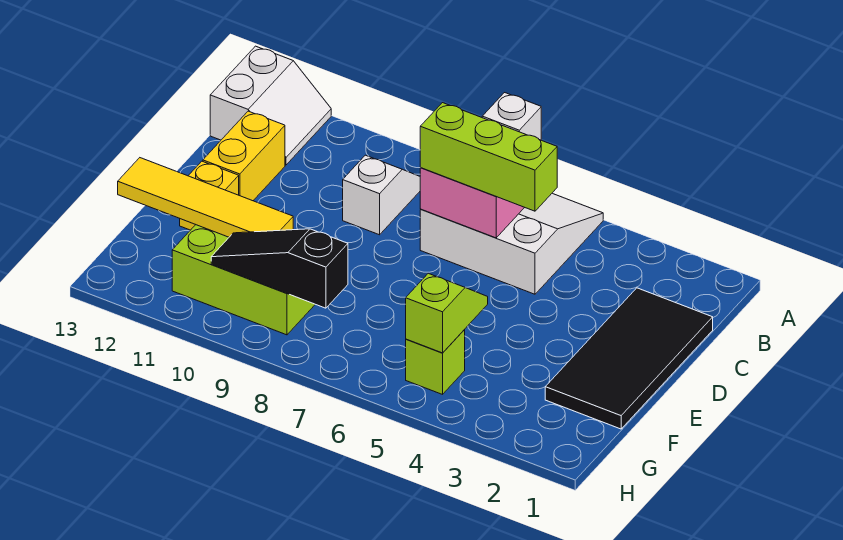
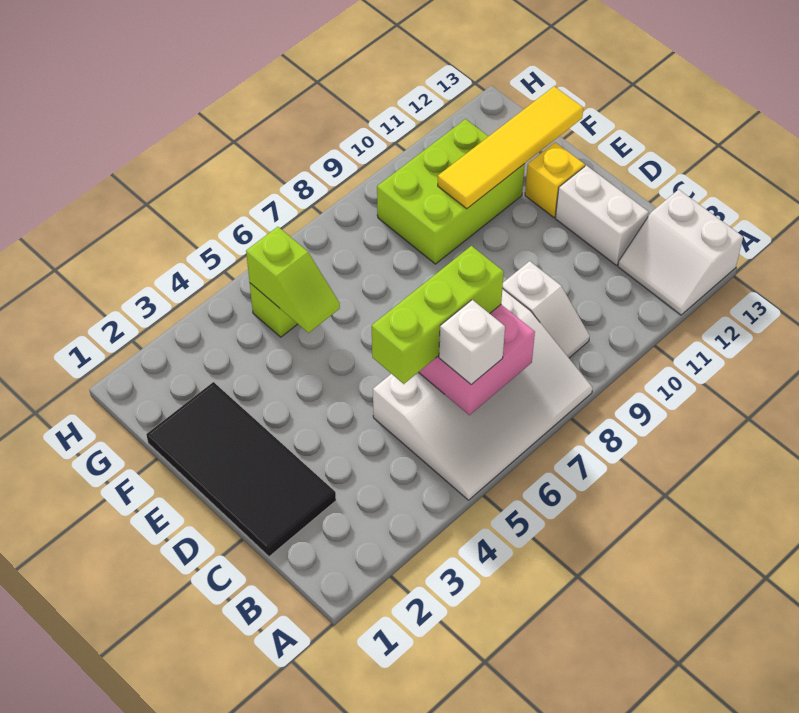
white slope A5:C7 level 1 top C -> white slope A5:C8 level 1 top C
yellow brick C12:D12 level 1 -> white brick C12:D12 level 1
black slope G8:G10 level 2 top 8 -> none

